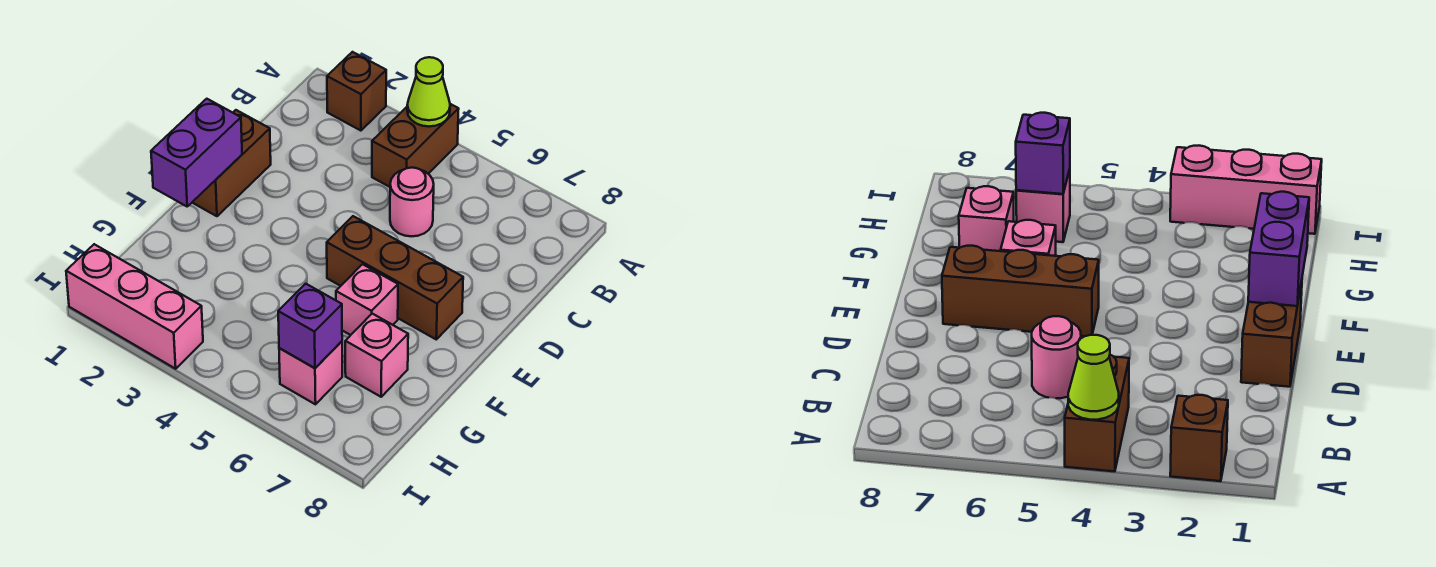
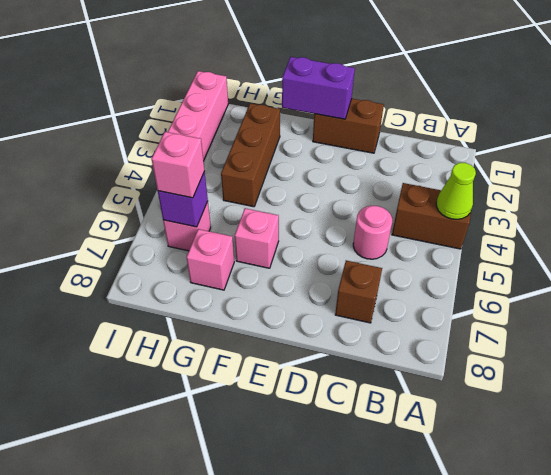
brown brick A2 level 1 -> brown brick C7 level 1
brown brick E5:E7 level 1 -> brown brick G2:G4 level 1
none -> pink brick H6 level 3

